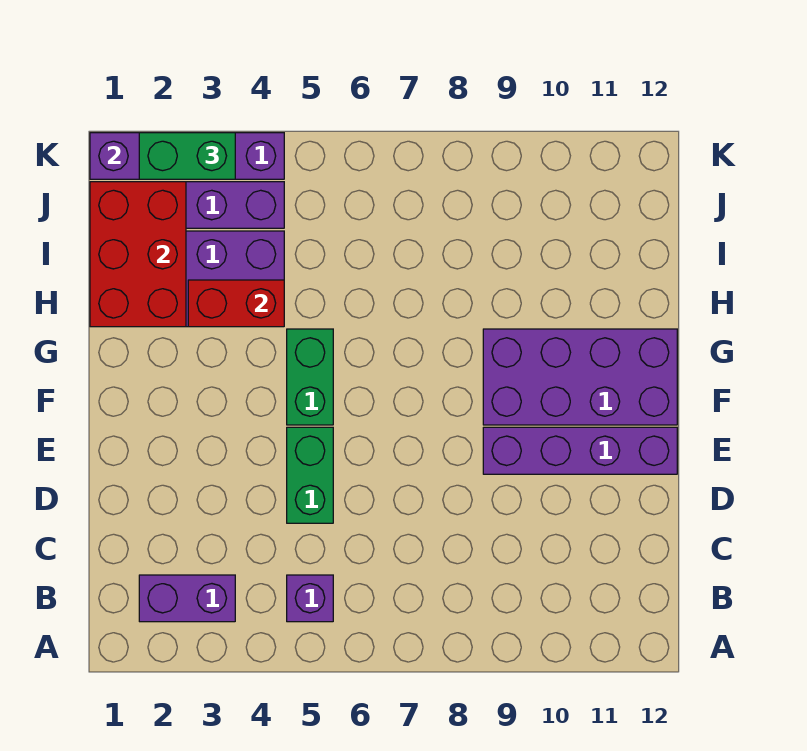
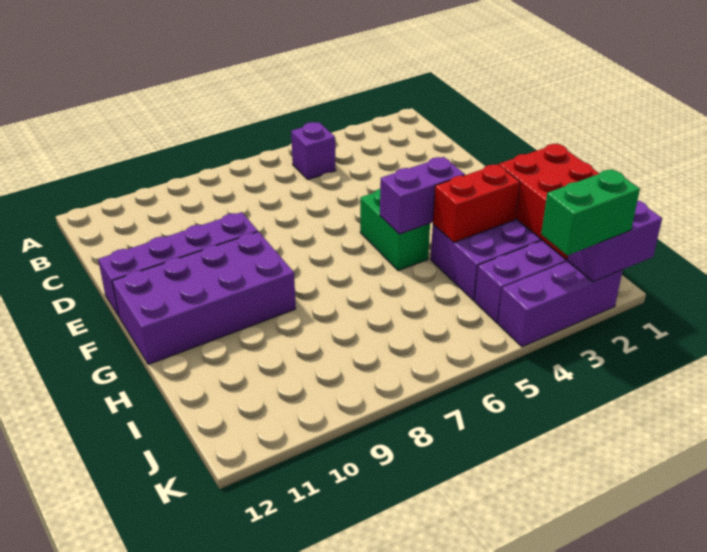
purple brick B2:B3 level 1 -> purple brick G4:G5 level 2
green brick D5:E5 level 1 -> none

